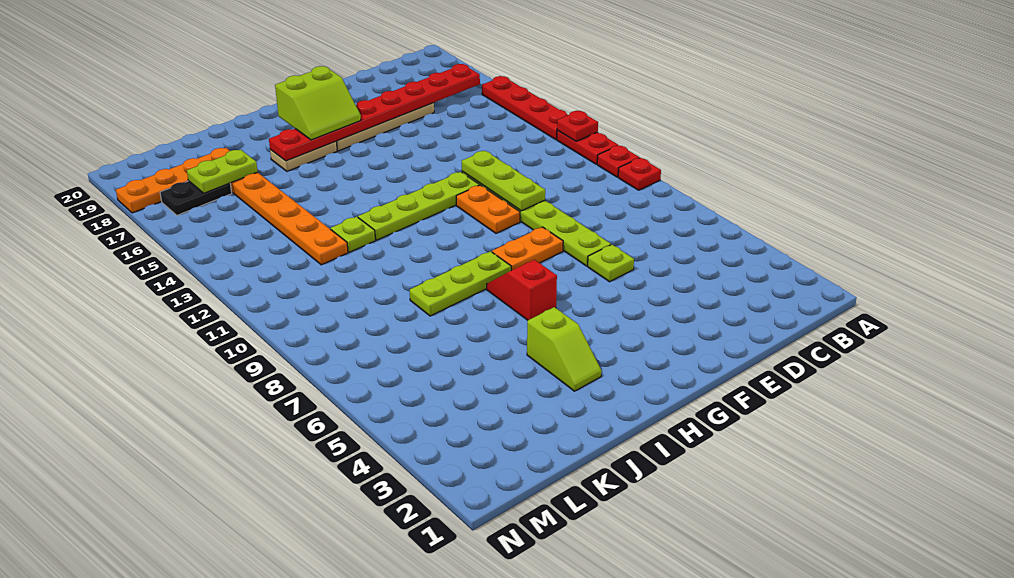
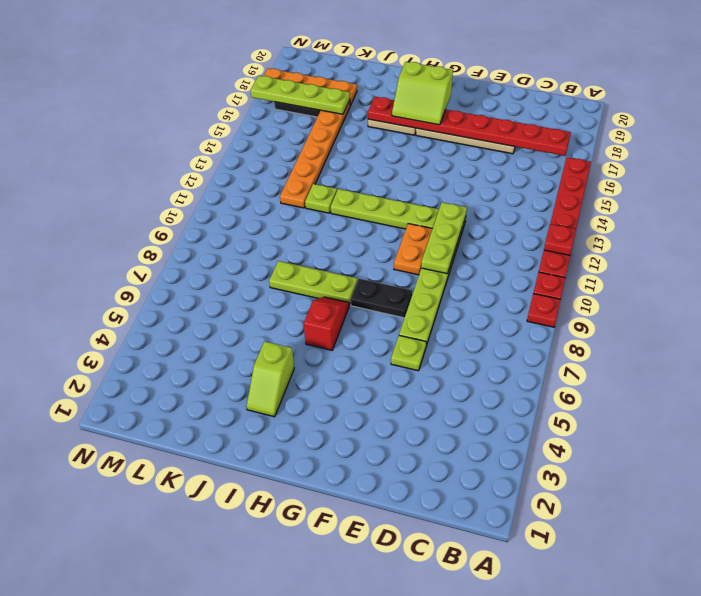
orange plate F8:G8 level 1 -> black plate F8:G8 level 1
lime plate K17:L17 level 2 -> lime plate K17:N17 level 2

